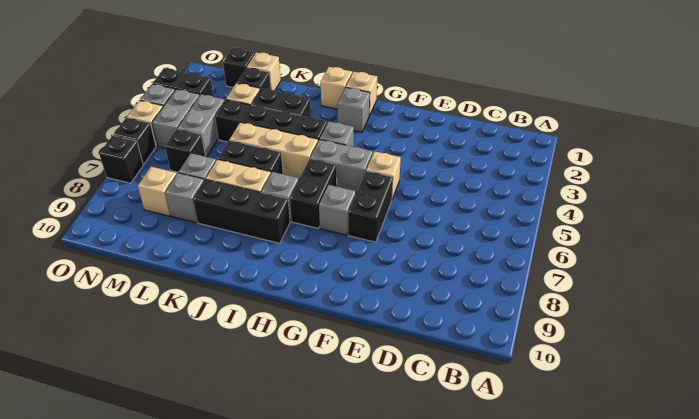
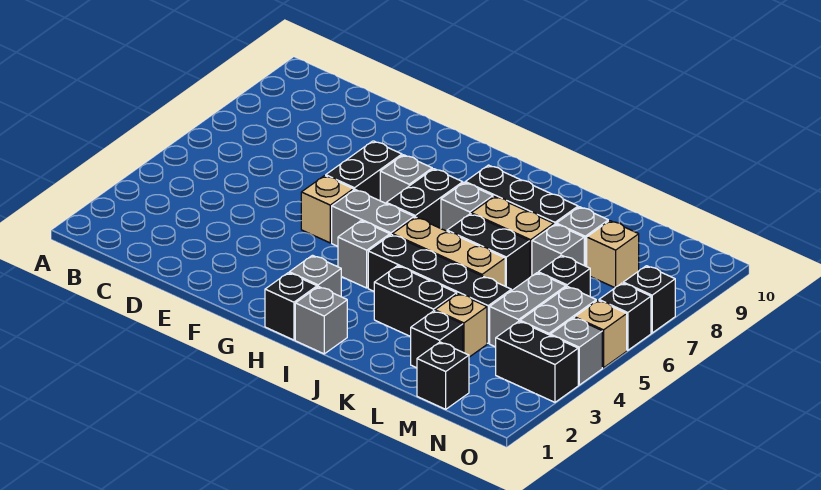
tan brick H1 level 1 -> black brick H1 level 1
tan brick I1 level 1 -> grey brick I1 level 1
tan brick L1 level 1 -> none

